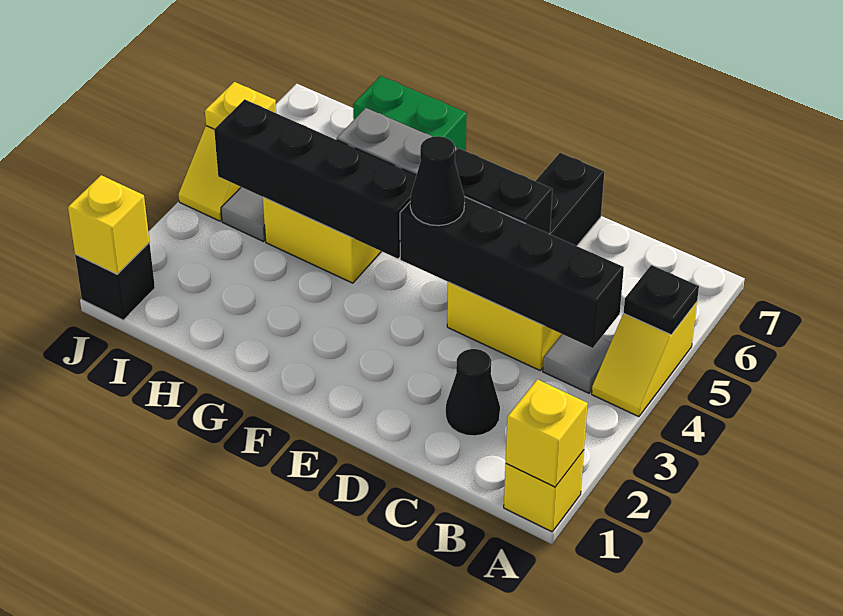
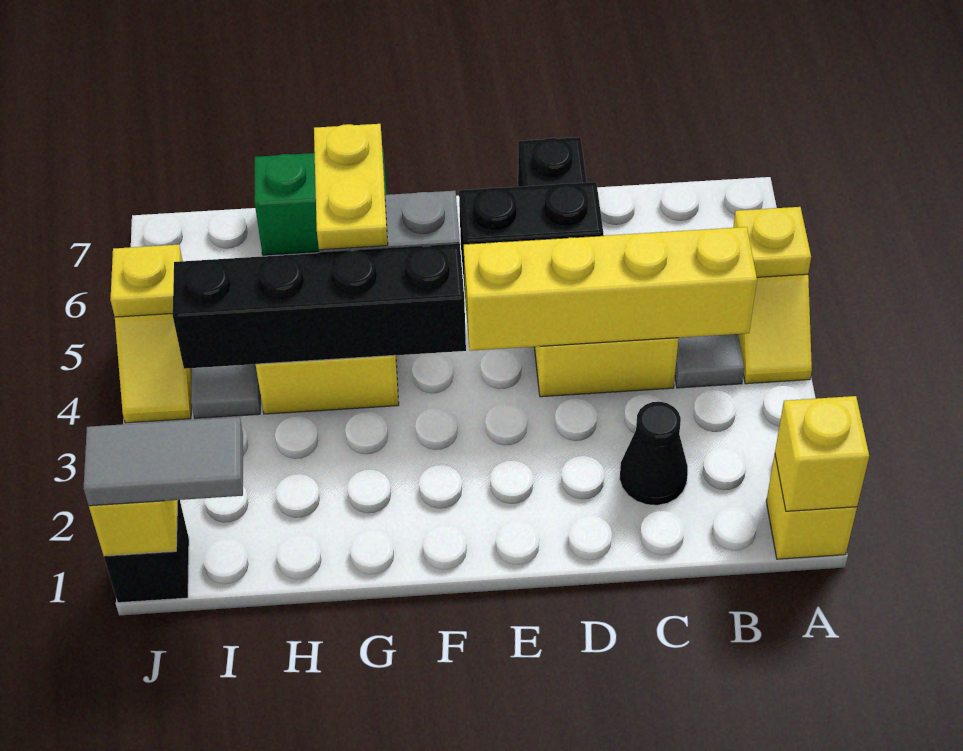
black plate A5 level 2 -> yellow plate A5 level 2
black brick B4:E4 level 2 -> yellow brick B4:E4 level 2
black cone E4 level 3 -> none
none -> yellow plate G5:G6 level 3
none -> grey tile I1:J1 level 3

